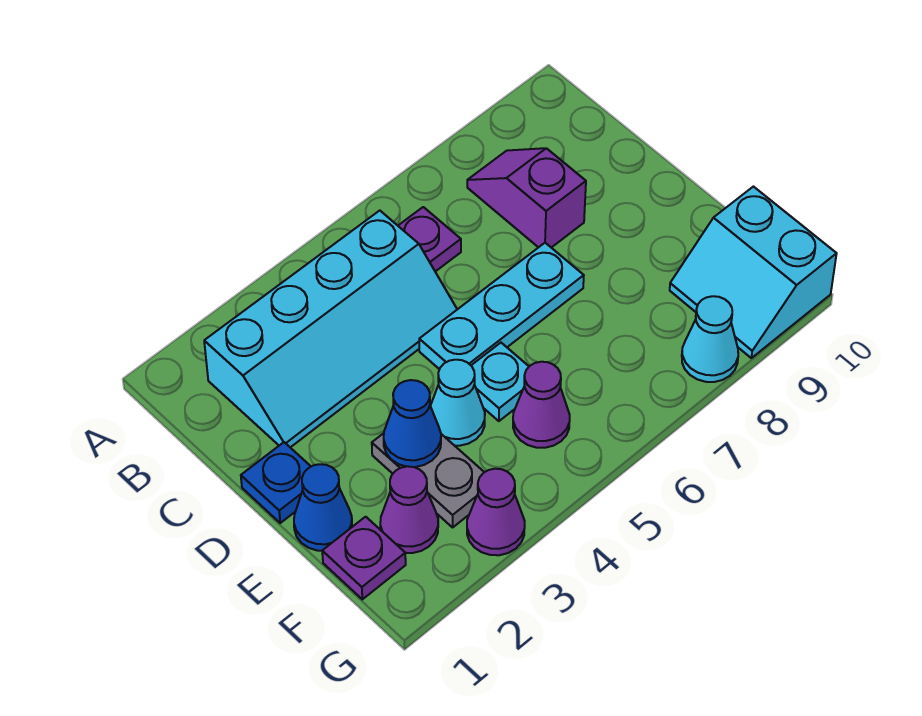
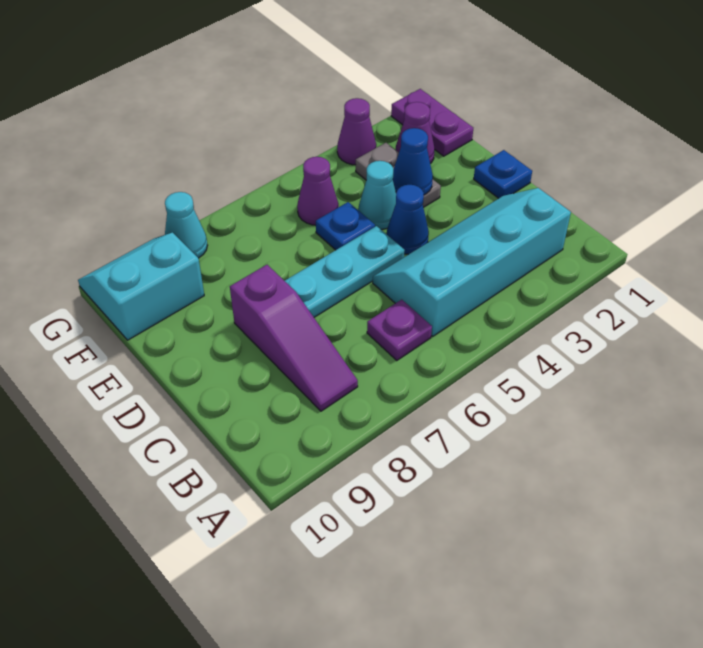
purple slope B8:C8 level 1 top C -> purple slope B8:D8 level 1 top D
blue cone E1 level 1 -> blue cone D4 level 1
cyan plate E5 level 1 -> blue plate E5 level 1
purple plate F1 level 1 -> purple plate F1:G1 level 1
cyan slope F9:G10 level 1 top 10 -> cyan slope F9:G10 level 1 top F

